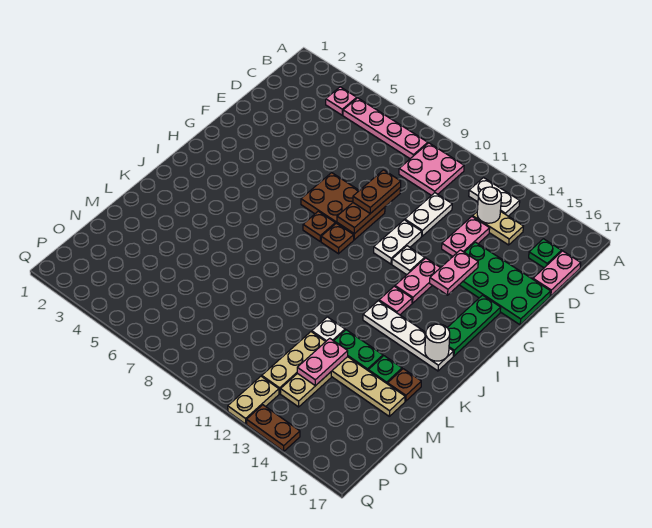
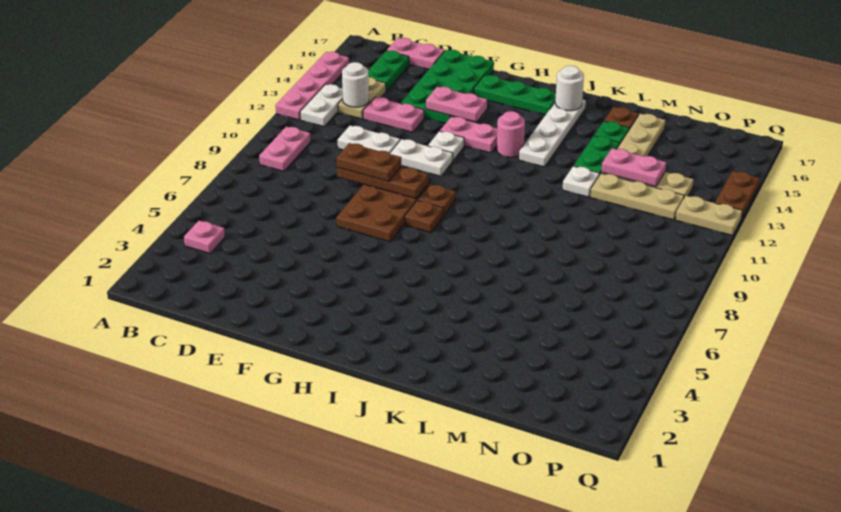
pink plate B5:B8 level 1 -> pink plate A12:A15 level 1
pink plate B9:C10 level 1 -> pink plate B9:B10 level 1
green plate C16 level 1 -> green plate C15:C16 level 1
pink plate I13 level 1 -> pink round brick I13 level 1

